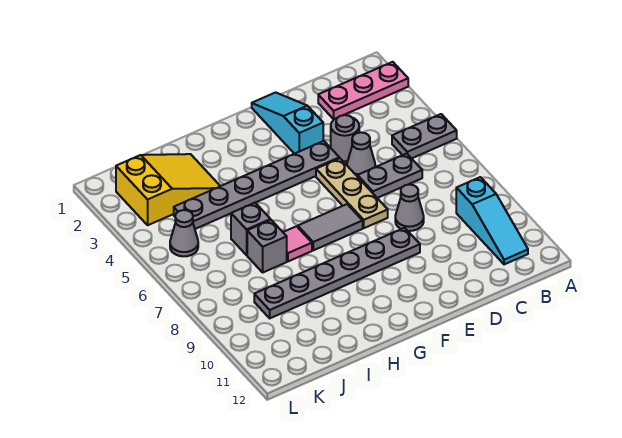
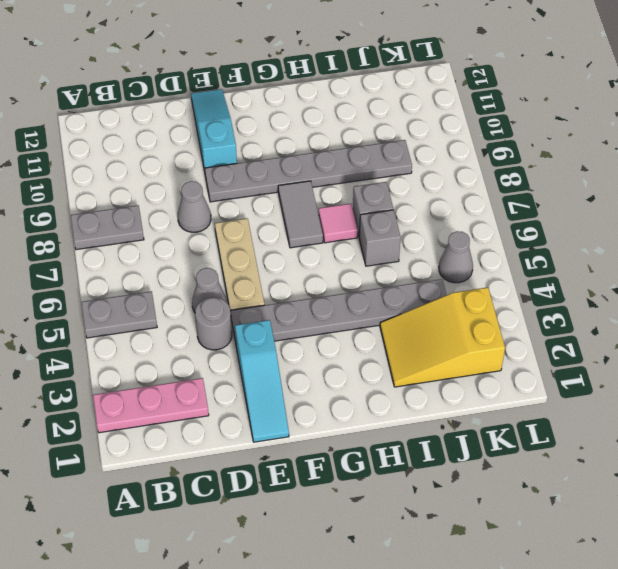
cyan slope B9:B11 level 1 top 9 -> cyan slope E10:E12 level 1 top 10
grey plate C6:D6 level 1 -> grey plate A8:B8 level 1
grey tile F7:G7 level 1 -> grey tile G7:G8 level 1

